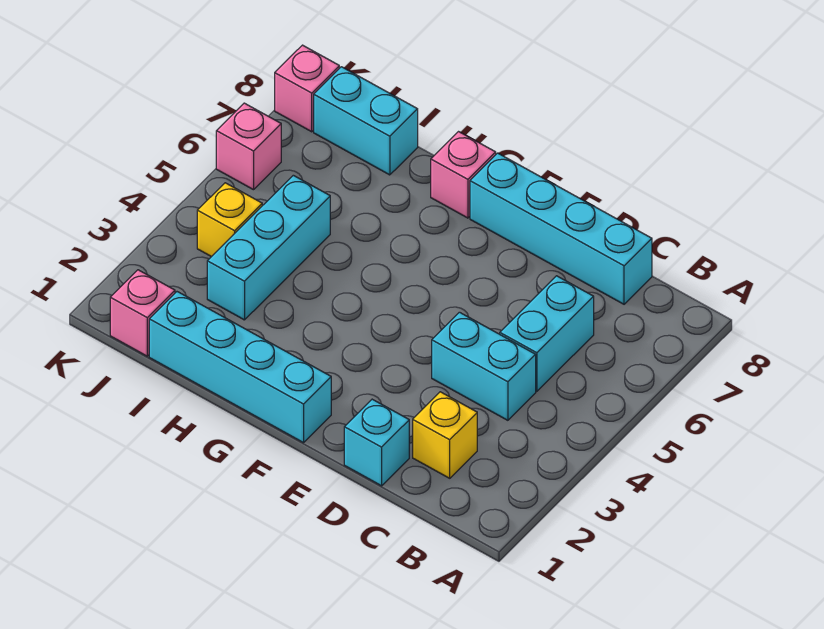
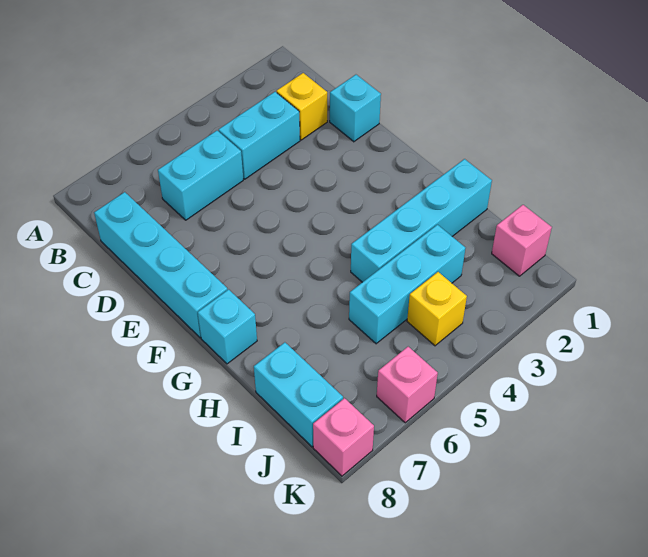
cyan brick C4:D4 level 1 -> cyan brick C3:C4 level 1
cyan brick F1:I1 level 1 -> cyan brick H1:H4 level 1
pink brick G8 level 1 -> cyan brick G8 level 1

